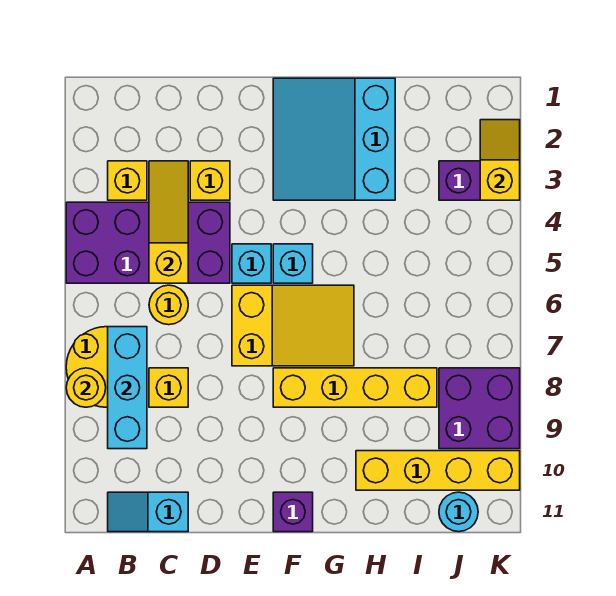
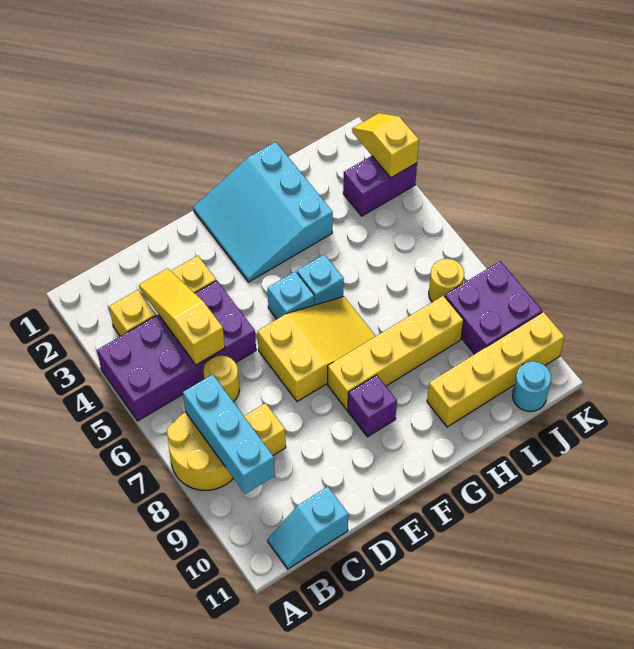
yellow round brick A8 level 2 -> yellow round brick J7 level 1
cyan brick E5 level 1 -> cyan brick G5 level 1
purple brick F11 level 1 -> purple brick F9 level 1

